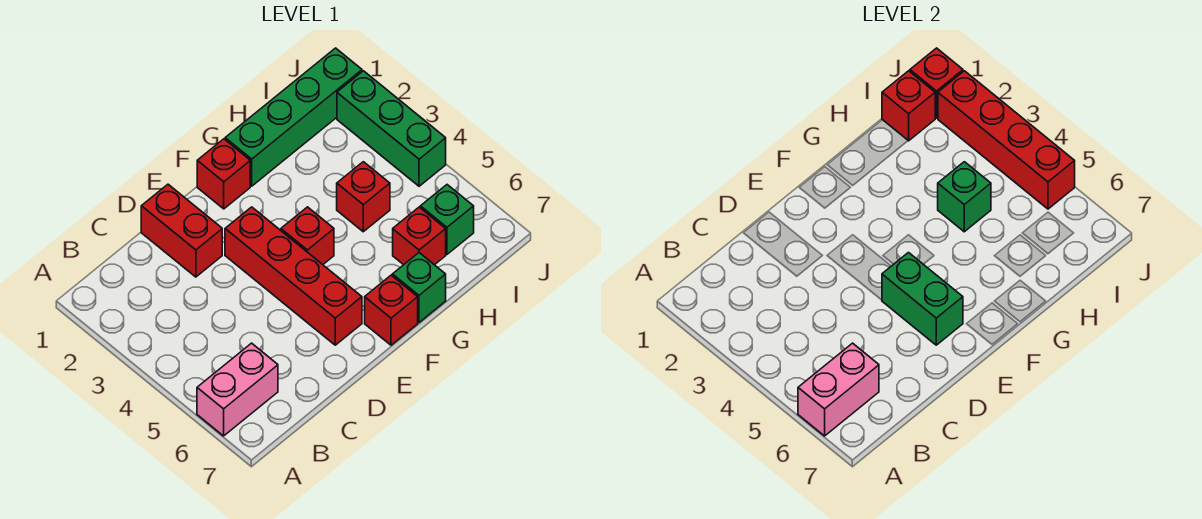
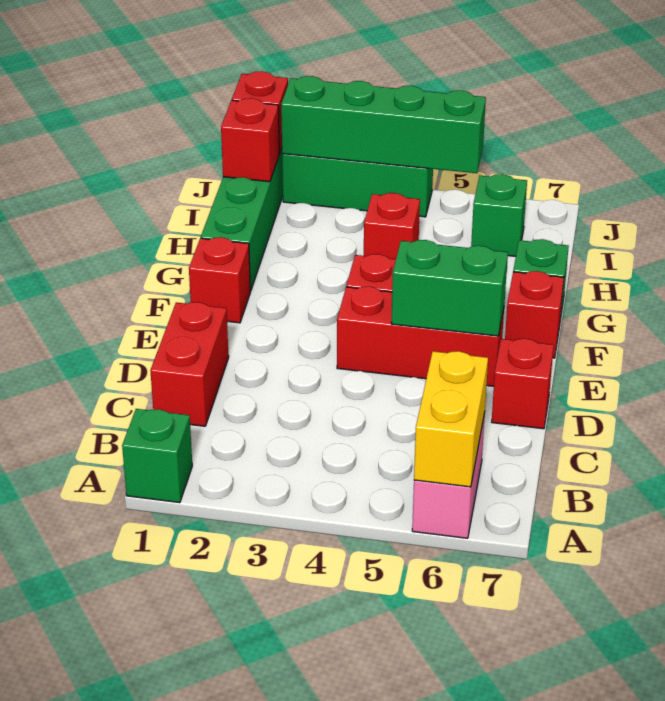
pink brick A6:B6 level 2 -> yellow brick A6:B6 level 2
red brick D1:D2 level 1 -> red brick C1:D1 level 1
red brick E3:E6 level 1 -> red brick E4:E6 level 1
green brick H4 level 2 -> green brick A1 level 1
red brick H6 level 1 -> red brick D7 level 1
red brick J2:J5 level 2 -> green brick J2:J5 level 2

